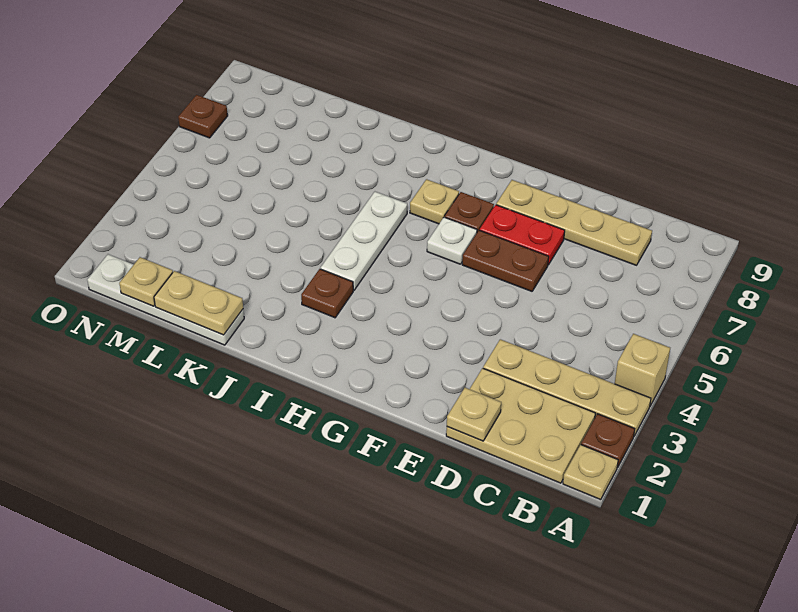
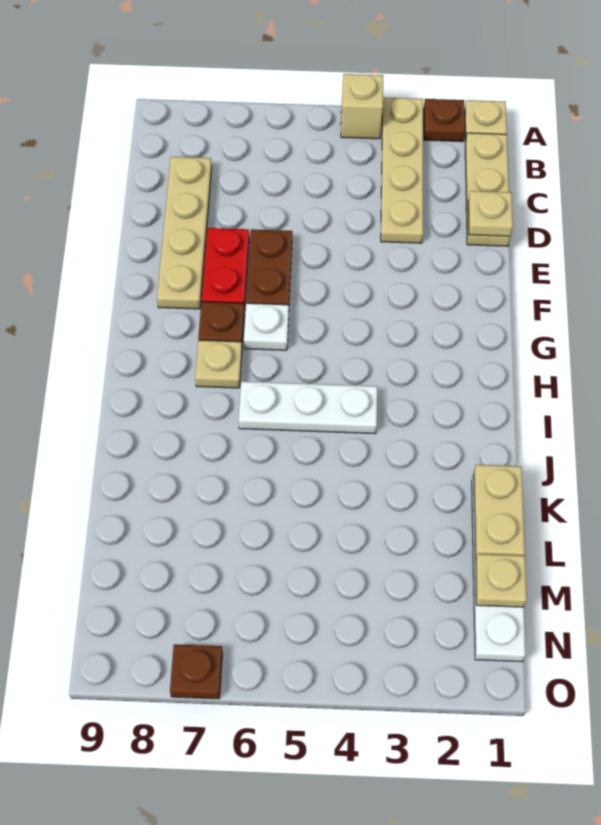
tan plate B1:D2 level 1 -> tan plate B1:D1 level 1
brown plate I3 level 1 -> none

